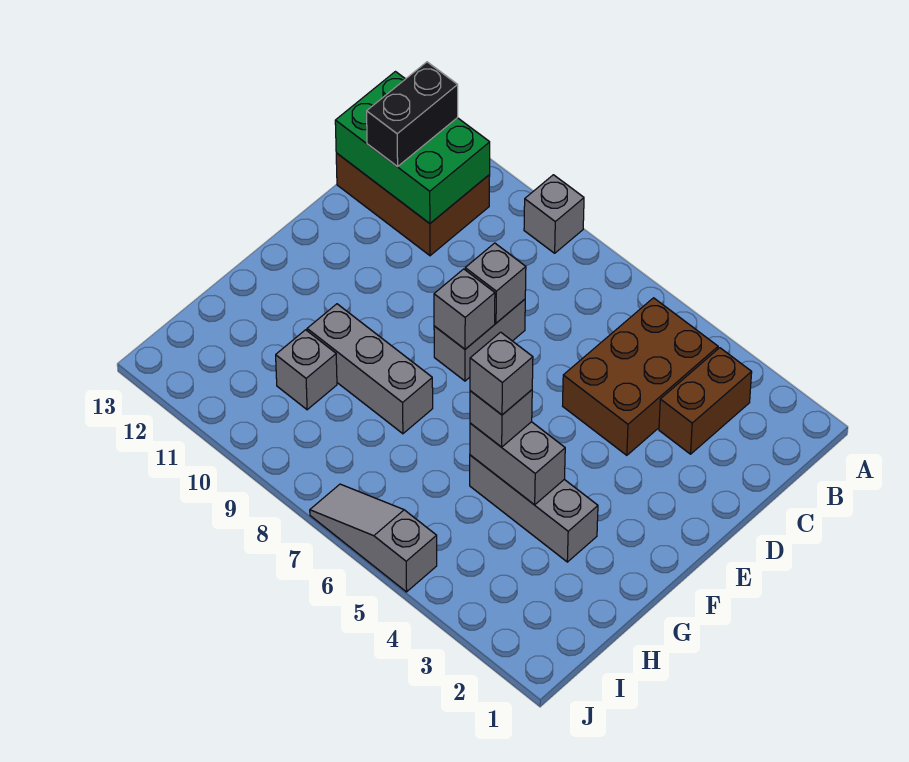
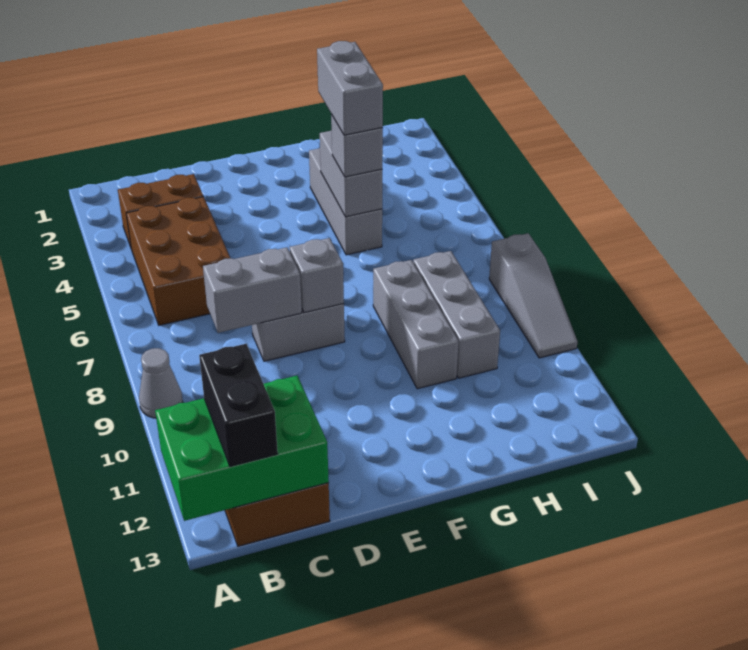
grey brick A9 level 1 -> grey cone A9 level 1
brown brick B4:D5 level 1 -> brown brick B4:C6 level 1
green brick B11:C13 level 2 -> green brick A12:C13 level 2
black brick B12:C12 level 3 -> black brick B12:B13 level 3
grey brick D8 level 2 -> grey brick C8:D8 level 2
grey brick G5 level 4 -> grey brick G4:G5 level 4
grey brick H10 level 1 -> grey brick H8:H10 level 1
grey slope J5:J7 level 1 top 5 -> grey slope J8:J10 level 1 top 8

